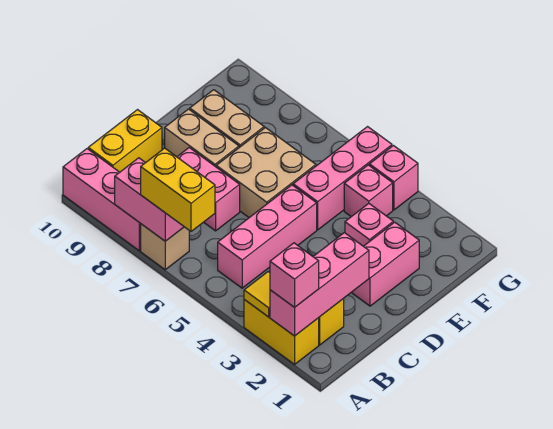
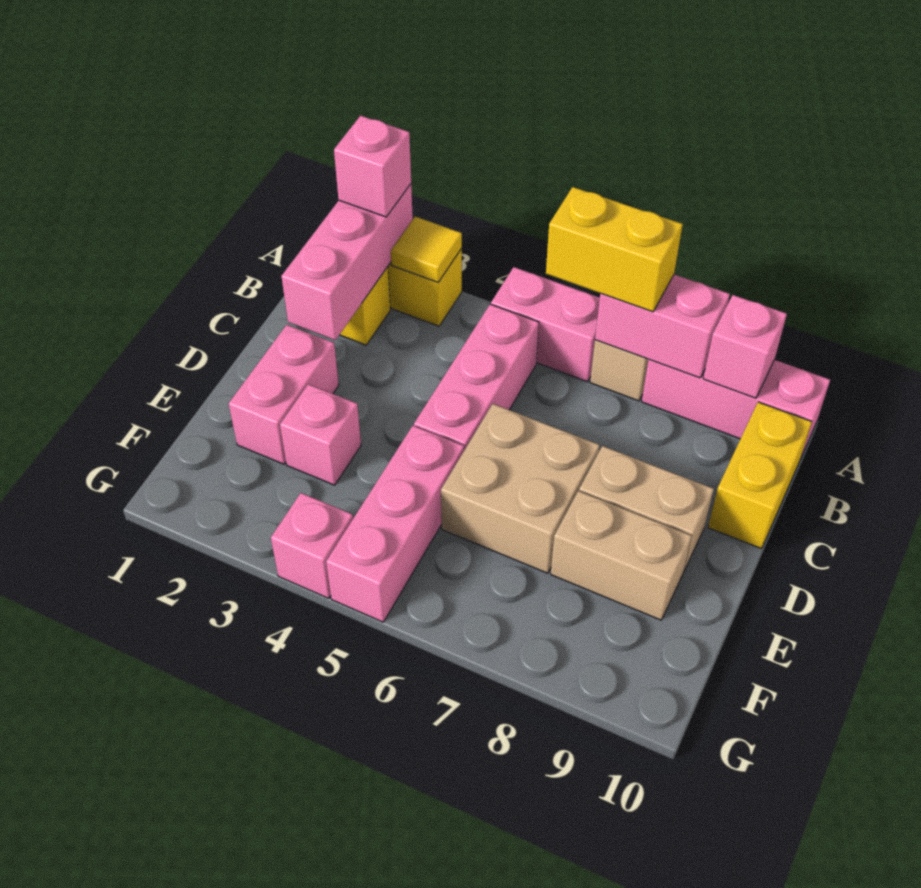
pink brick C7:C8 level 1 -> pink brick A5:A6 level 1
pink brick F4 level 1 -> pink brick A9 level 2

